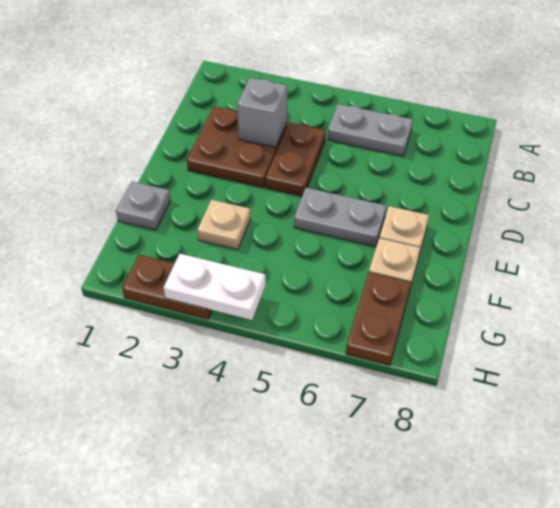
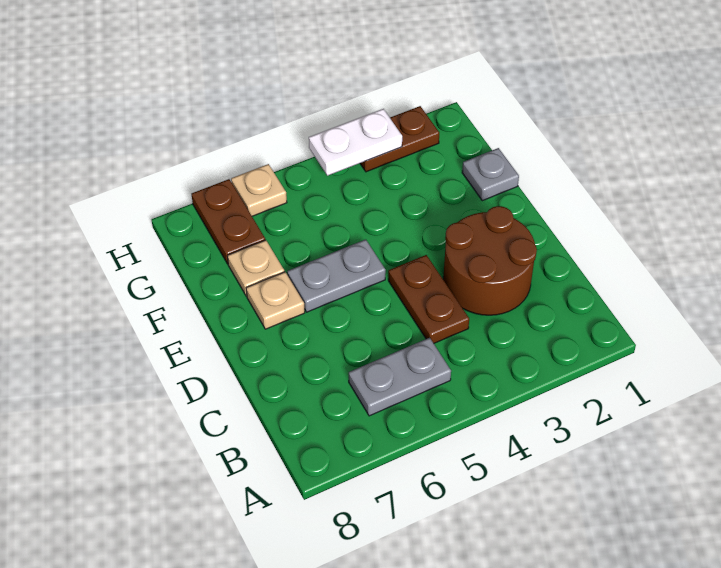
brown plate C2:D3 level 1 -> brown round brick C2:D3 level 1
grey brick C3 level 2 -> none
tan plate F3 level 1 -> tan plate H6 level 1

